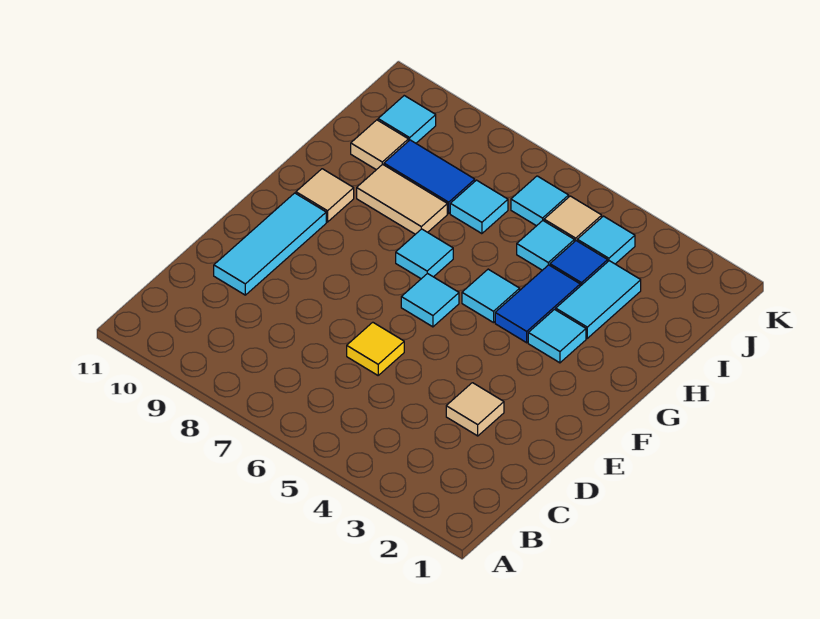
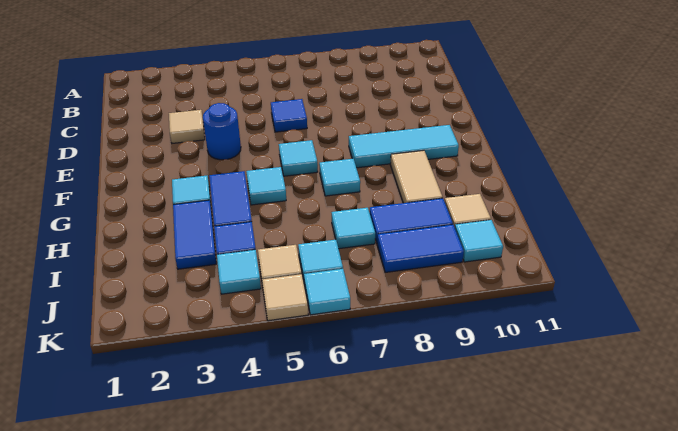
yellow tile D6 level 1 -> blue tile D6 level 1
cyan tile D10:F10 level 1 -> cyan tile F8:F10 level 1
none -> blue round brick E4 level 1
tan tile G10 level 1 -> tan tile K5 level 1
cyan tile H3:I3 level 1 -> blue tile H3:I3 level 1
tan tile H8:H9 level 1 -> tan tile G9:H9 level 1
cyan tile I5 level 1 -> cyan tile K6 level 1
none -> blue tile J8:J9 level 1

